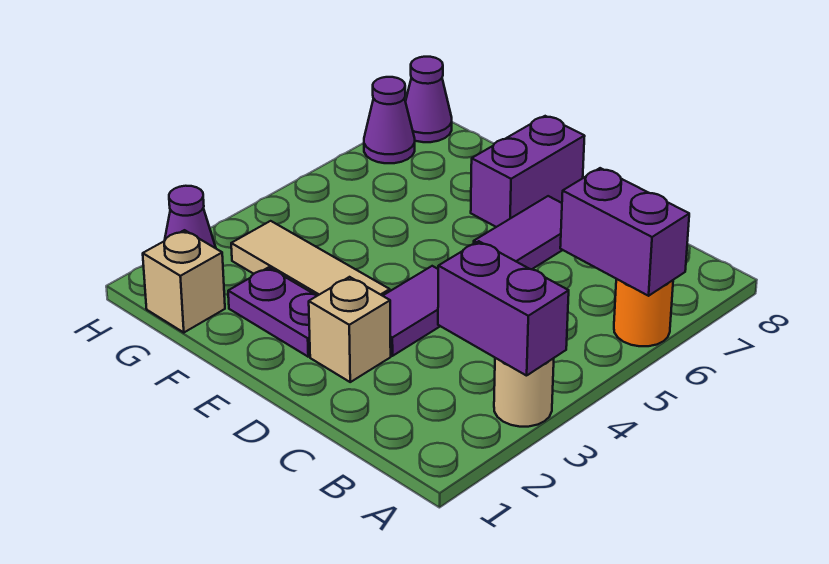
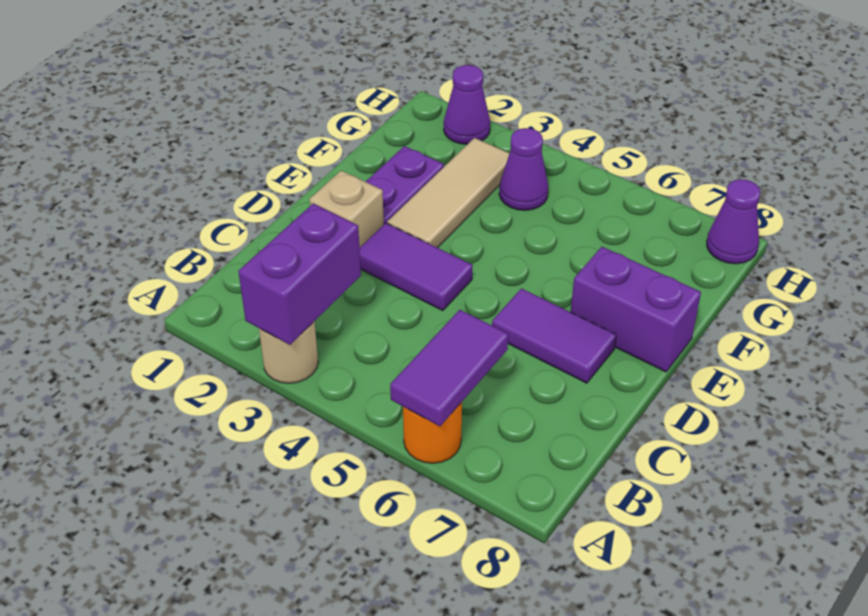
purple brick A6:B6 level 2 -> purple tile A6:B6 level 2
tan brick G1 level 1 -> none
purple cone H7 level 1 -> purple cone G4 level 1

